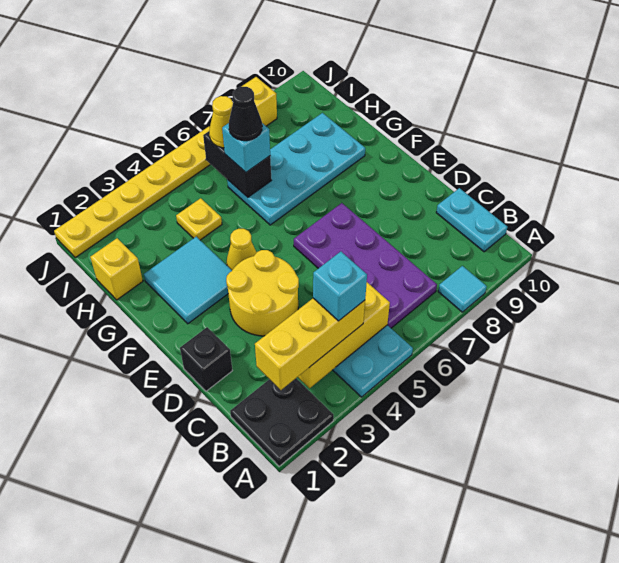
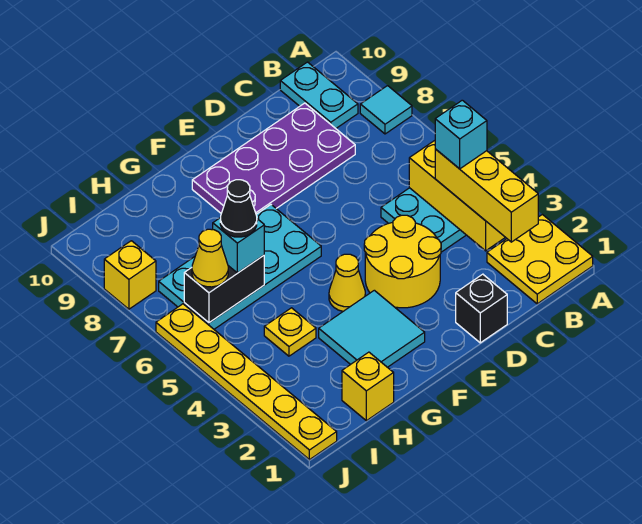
black plate A1:B2 level 1 -> yellow plate A1:B2 level 1
purple plate B6:E7 level 1 -> purple plate C8:F9 level 1
cyan plate B10:C10 level 1 -> cyan plate B9:B10 level 1
cyan plate G6:H9 level 1 -> cyan plate F6:I7 level 1

